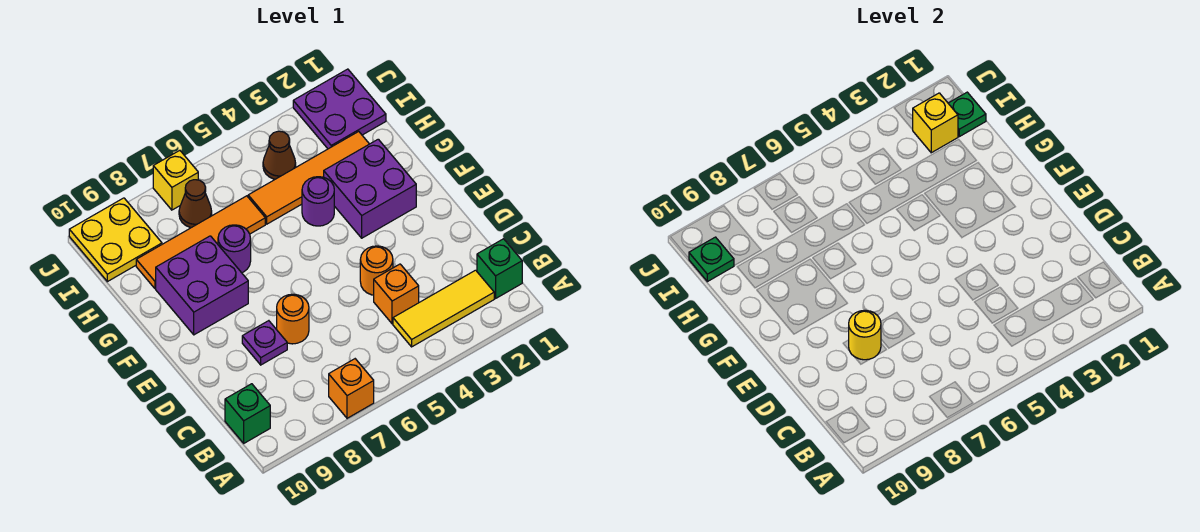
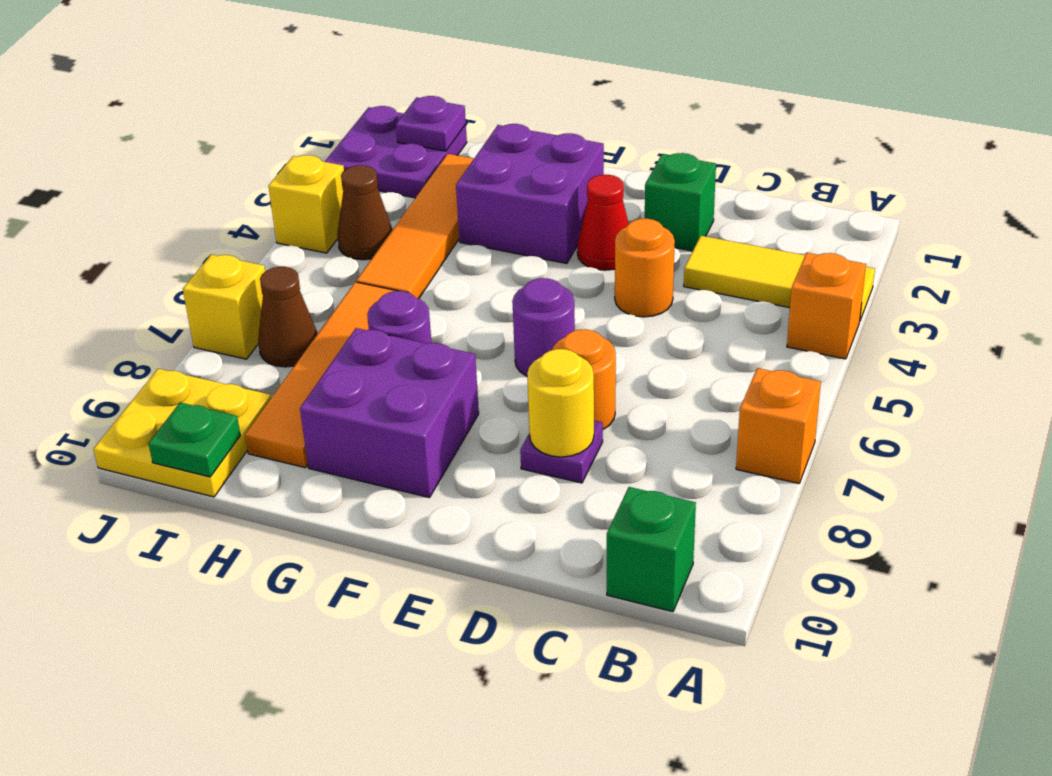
green brick B1 level 1 -> green brick D2 level 1
yellow tile B2:B4 level 1 -> yellow tile A3:C3 level 1
orange brick C4 level 1 -> orange brick A4 level 1
none -> red cone E3 level 1
purple round brick G4 level 1 -> purple round brick E6 level 1
green plate I1 level 2 -> purple plate I1 level 2
yellow brick I2 level 2 -> yellow brick J4 level 1

